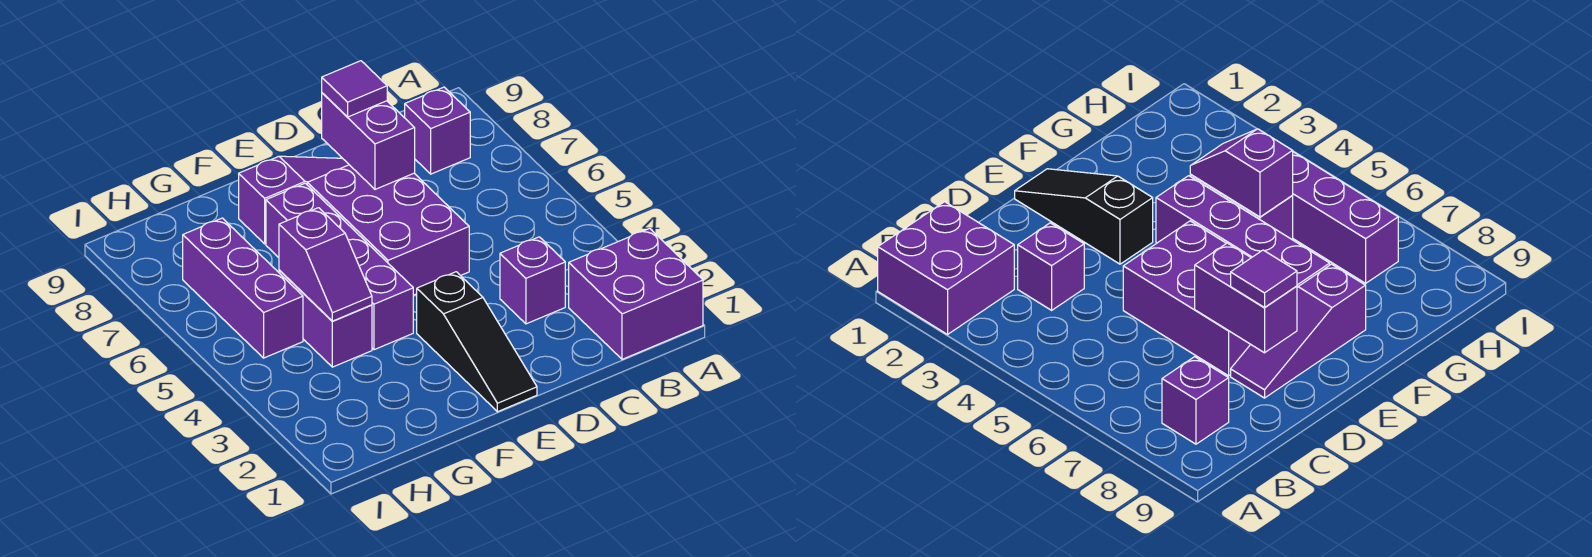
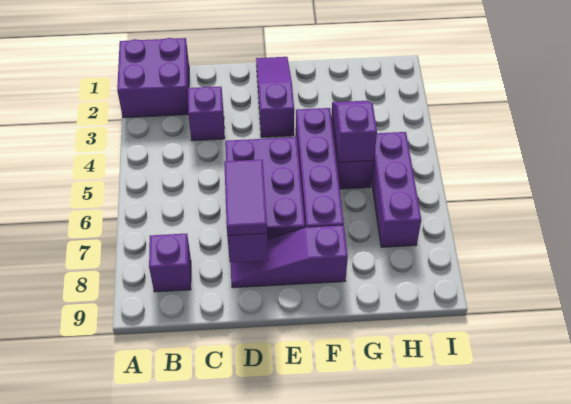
purple tile D8 level 3 -> purple tile D7:D8 level 3
black slope E1:E3 level 1 top 3 -> purple slope E1:E3 level 1 top 3

